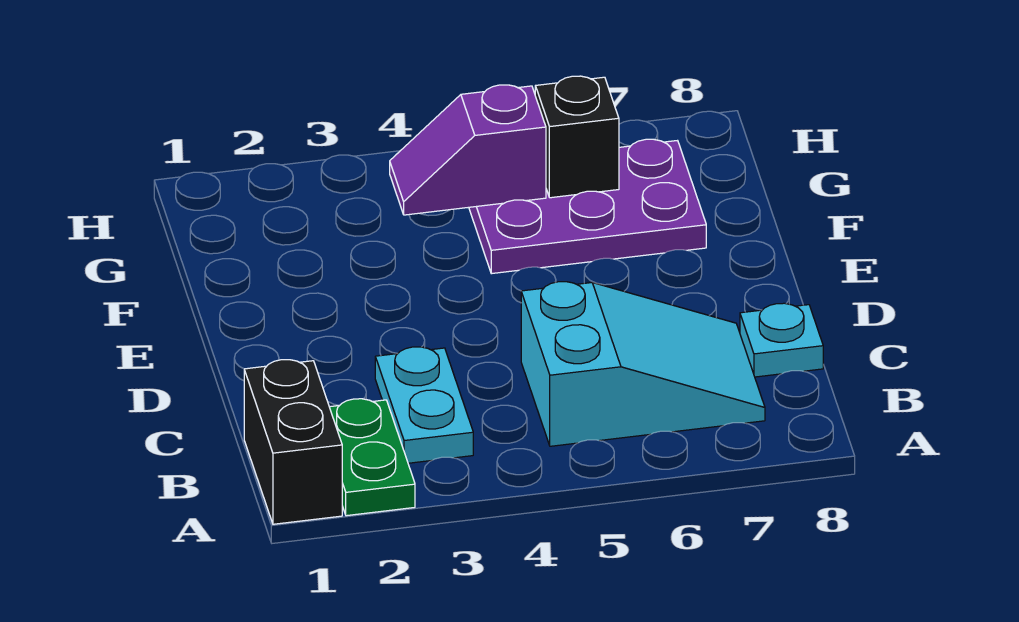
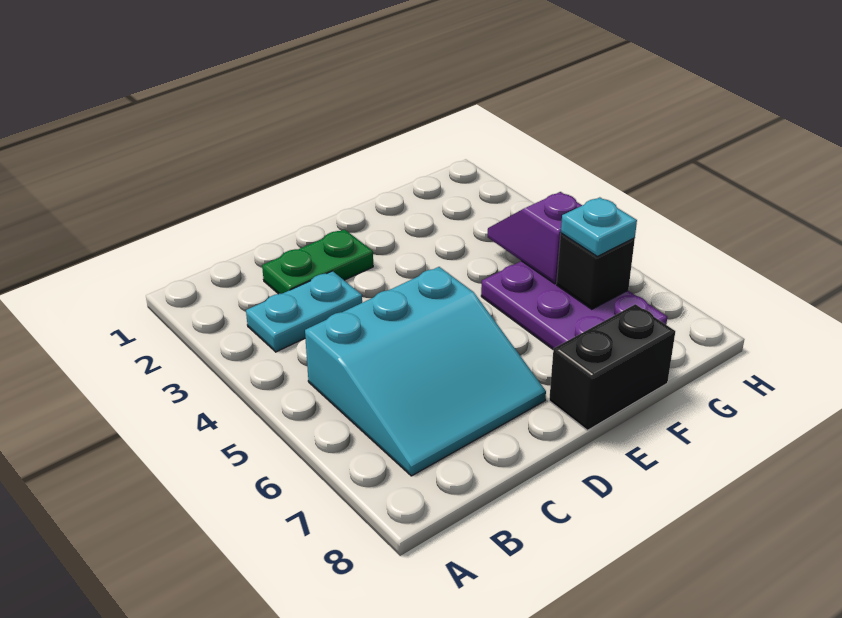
black brick A1:B1 level 1 -> black brick E8:F8 level 1
green plate A2:B2 level 1 -> green plate C2:D2 level 1
cyan slope B5:C7 level 1 top 5 -> cyan slope B5:D7 level 1 top 5
cyan plate C8 level 1 -> cyan plate G6 level 3

